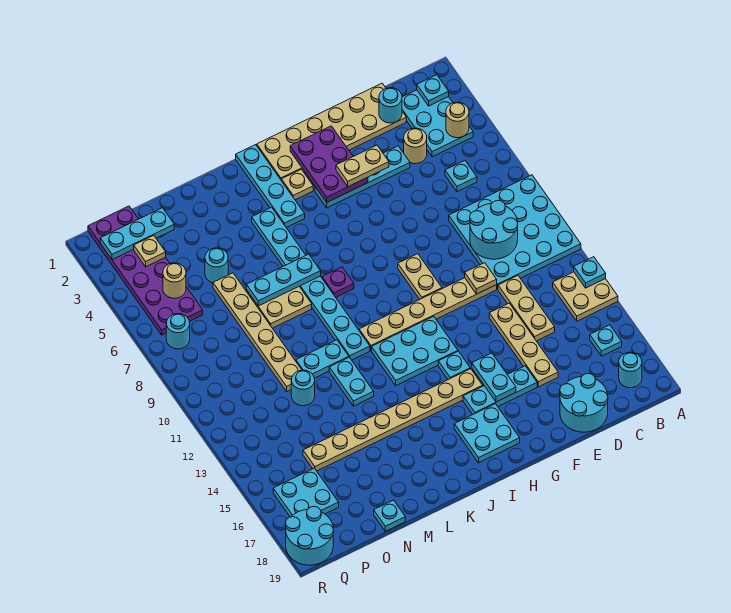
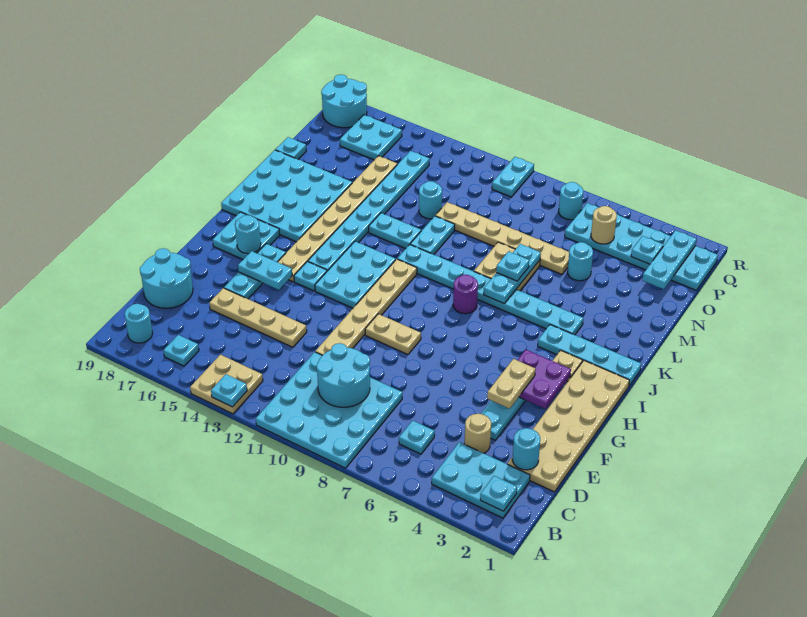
tan round brick B4 level 2 -> none
tan plate D12:D14 level 1 -> none
tan plate E11 level 2 -> none
purple plate G2:H4 level 2 -> purple plate G3:H4 level 2
none -> cyan round brick H17 level 2
none -> cyan plate I14:P14 level 1
purple plate J8 level 1 -> purple round brick J8 level 1
none -> cyan plate J16:M19 level 1
none -> cyan plate L7 level 3
purple plate P1:Q6 level 1 -> cyan plate P1:Q6 level 1
tan plate P3 level 2 -> cyan plate P3 level 2
none -> cyan plate Q10:R10 level 1

